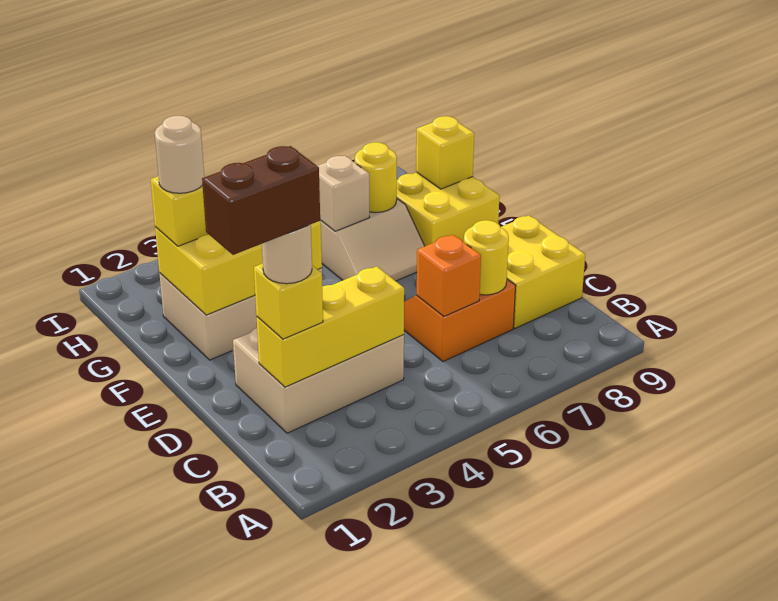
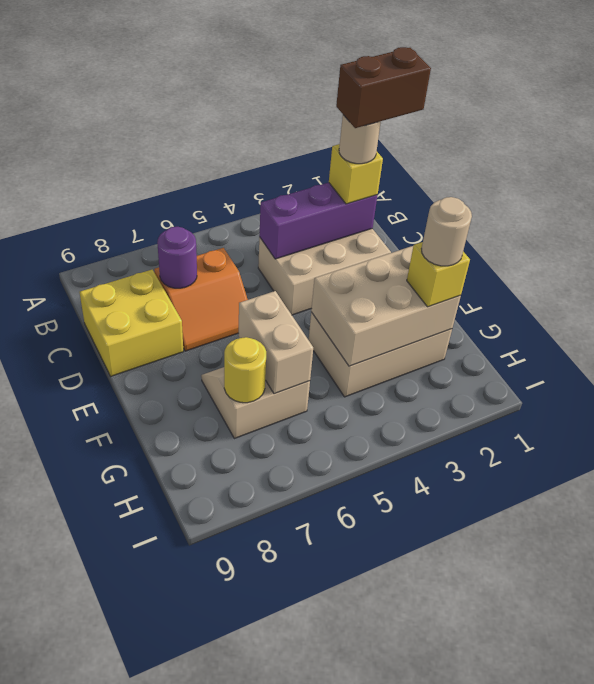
yellow brick C2:C4 level 2 -> purple brick C2:C4 level 2
orange brick C6 level 2 -> none
yellow round brick C7 level 2 -> purple round brick C7 level 2
yellow brick F2:G4 level 2 -> tan brick F2:G4 level 2
yellow brick F8:G9 level 1 -> none
tan brick G6 level 2 -> tan brick F6:G6 level 2
yellow brick G9 level 2 -> none

